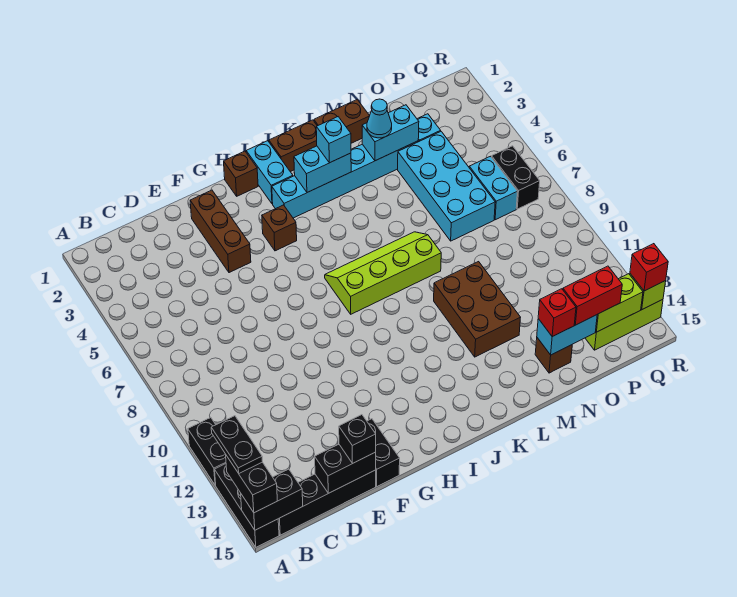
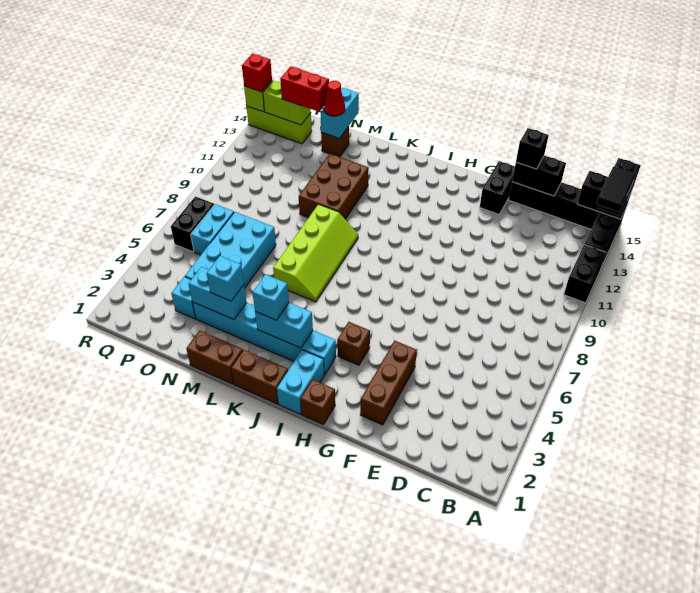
black plate A13:A14 level 4 -> black tile A13:A14 level 4
lime slope I7:L8 level 1 top 8 -> lime slope K6:L9 level 1 top L
cyan cone M3 level 3 -> cyan brick M3 level 3
cyan brick N14:O14 level 2 -> cyan brick N14:N15 level 2
red brick N14 level 3 -> red cone N14 level 3

